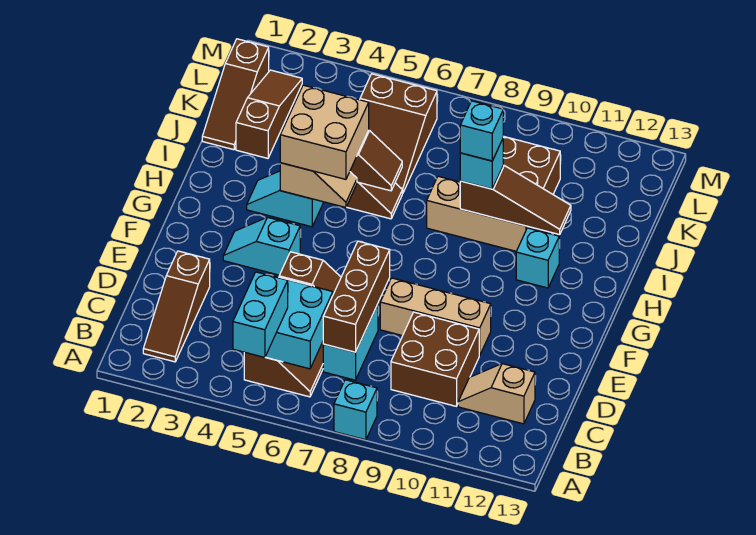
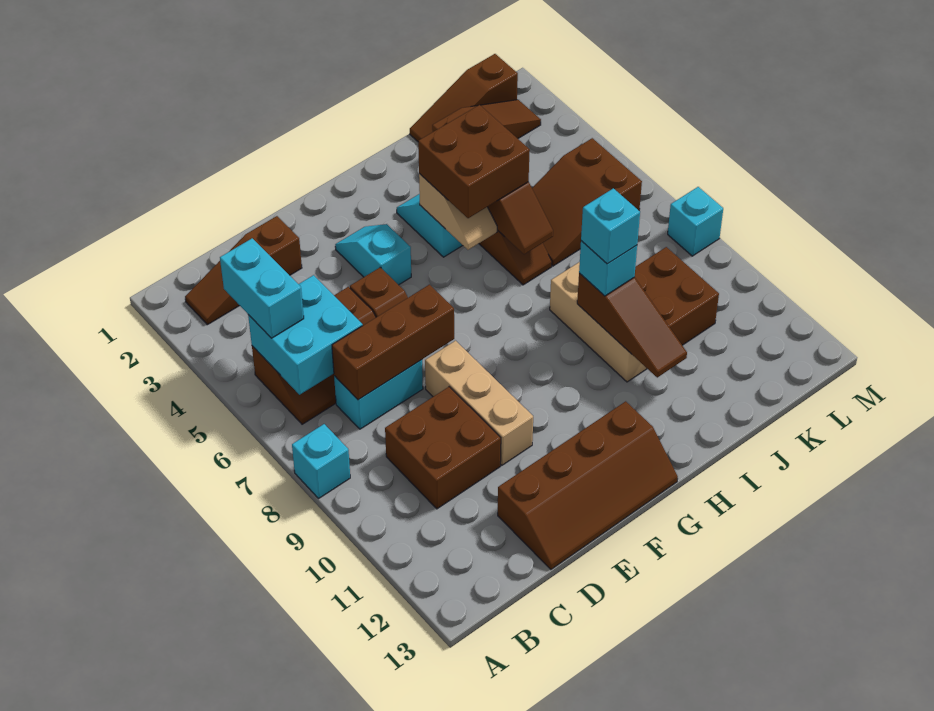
cyan brick A5:B5 level 3 -> cyan brick B4:B5 level 3
tan slope C11:C12 level 1 top 12 -> none
none -> brown slope D12:G13 level 1 top 12
tan brick H4:I5 level 3 -> brown brick H4:I5 level 3
cyan brick H11 level 1 -> cyan brick M8 level 1

